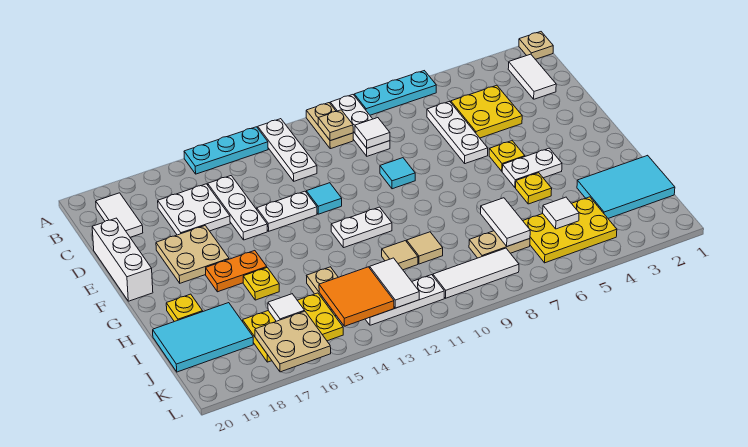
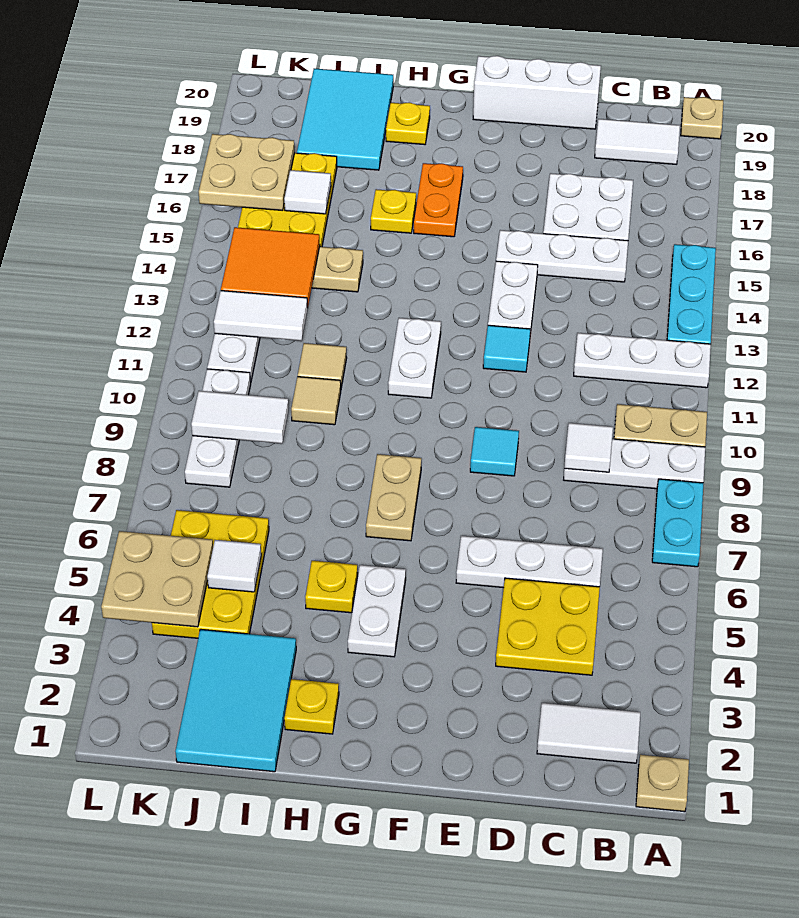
cyan plate A6:A8 level 1 -> cyan plate A7:A8 level 1
tan plate B10 level 2 -> tan plate A20 level 1
tan plate E17:F18 level 1 -> tan plate K4:L5 level 2
yellow plate F5 level 1 -> yellow plate H2 level 1
white tile I7:J7 level 2 -> white tile J9:K9 level 2
tan plate J7:J8 level 1 -> tan plate G7:G8 level 1
white tile K8:K10 level 1 -> white plate K8:K10 level 1

